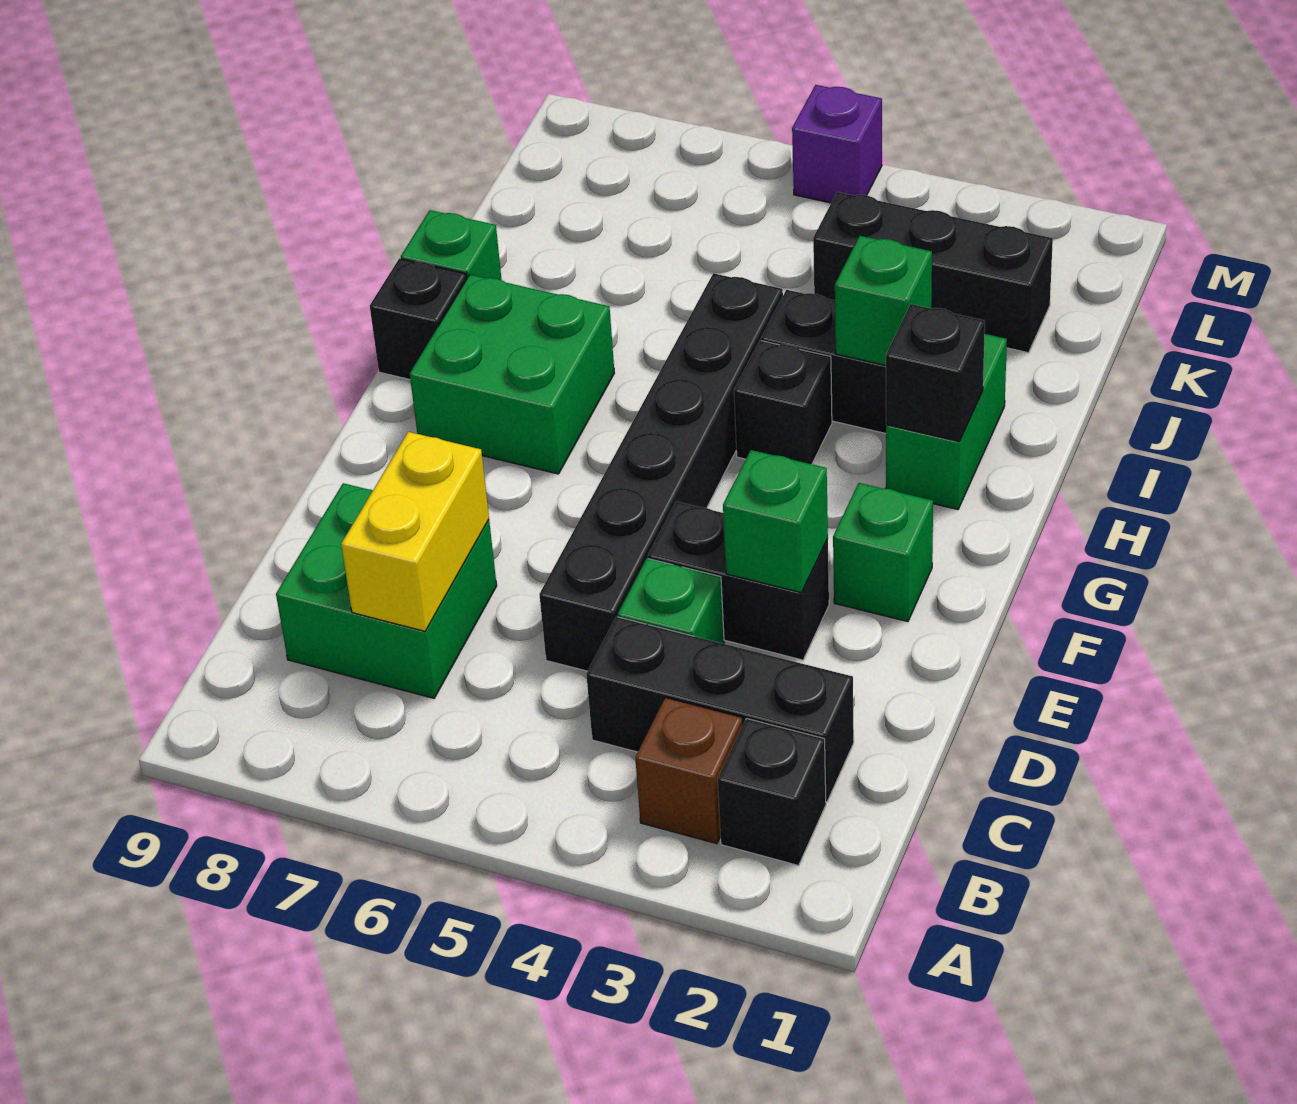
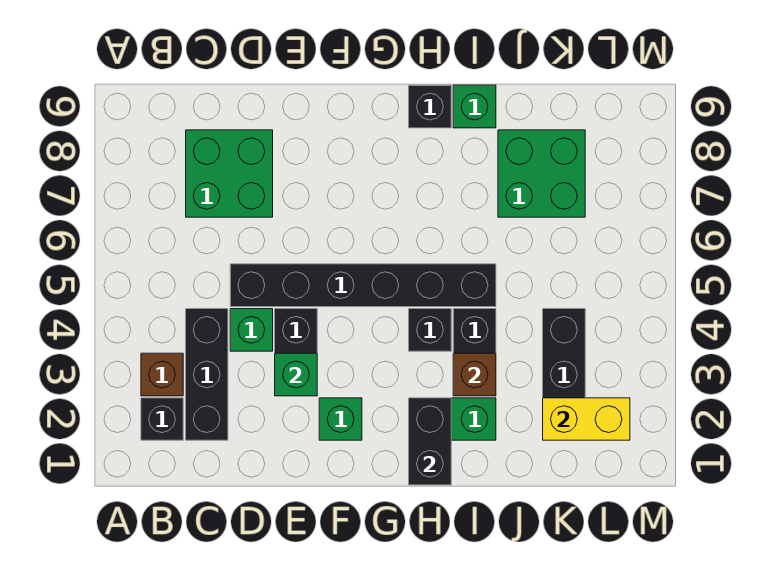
yellow brick C7:D7 level 2 -> yellow brick K2:L2 level 2
green brick G7:H8 level 1 -> green brick J7:K8 level 1
black brick H2 level 2 -> black brick H1:H2 level 2
green brick I3 level 2 -> brown brick I3 level 2
purple brick M5 level 1 -> none

